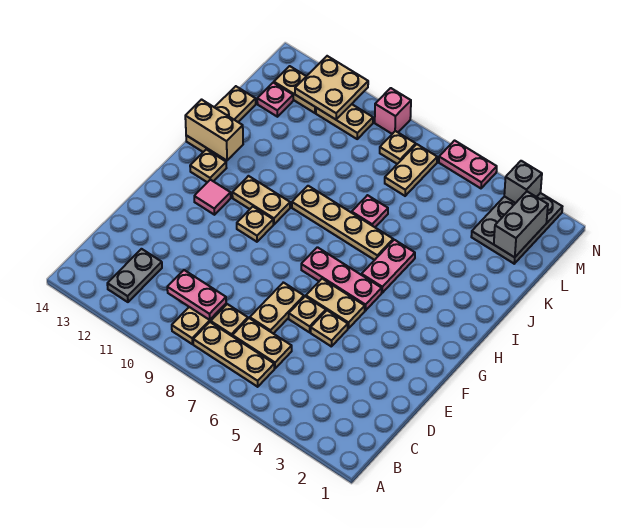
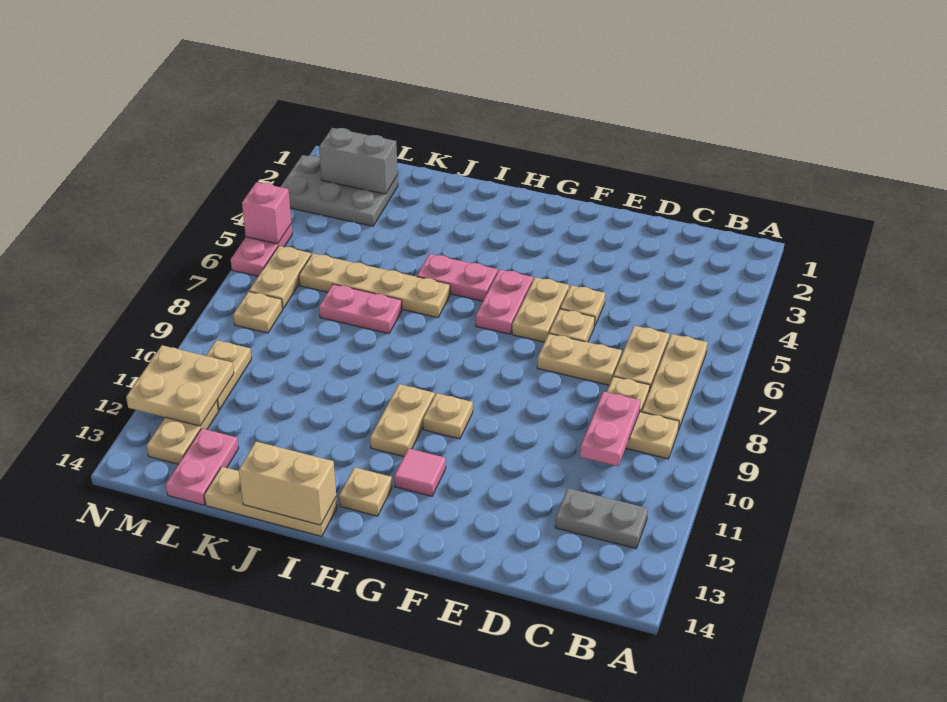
pink plate G5:G7 level 1 -> pink plate G5:G6 level 1
tan plate I6:I9 level 1 -> tan plate I6:L6 level 1
tan brick I13:I14 level 2 -> tan brick I14:J14 level 2
pink plate J7 level 1 -> pink plate J7:K7 level 1
tan plate L7:M7 level 1 -> tan plate M6:M7 level 1
pink plate L13 level 1 -> pink plate L13:L14 level 1
grey brick N3 level 2 -> none
pink brick N9 level 1 -> pink brick N5 level 2

